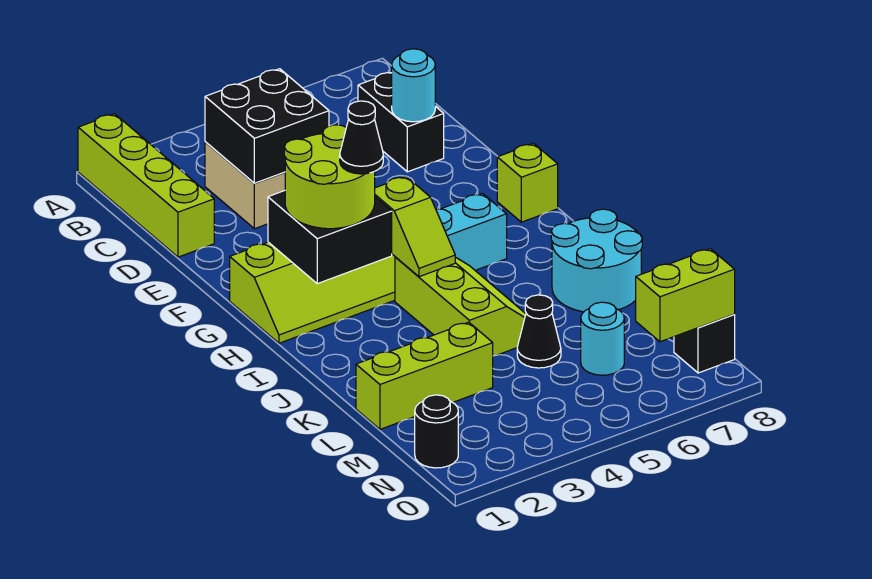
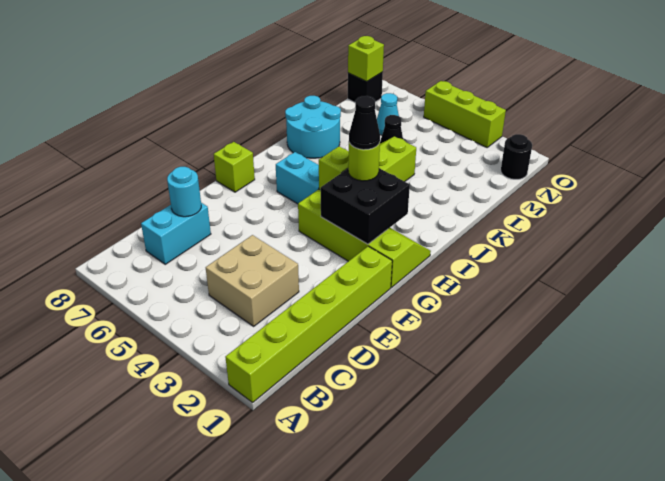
lime brick A1:D1 level 1 -> lime brick A1:F1 level 1
black brick C3:D4 level 2 -> none
black brick C7:D7 level 1 -> cyan brick C7:D7 level 1
lime round brick G2:H3 level 3 -> lime round brick H3 level 3
lime brick L1:L3 level 1 -> lime brick O3:O5 level 1
cyan round brick M6 level 1 -> cyan cone M6 level 1
lime brick N7:N8 level 2 -> lime brick N8 level 2

